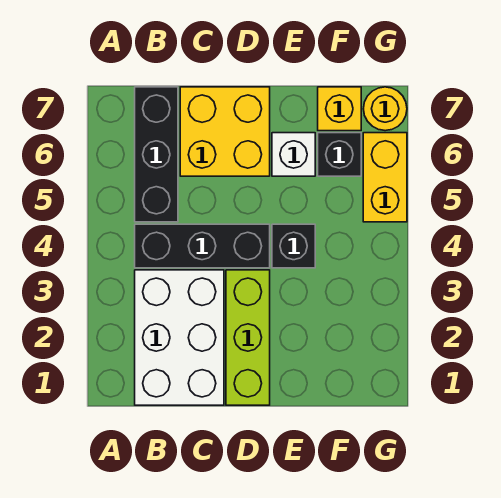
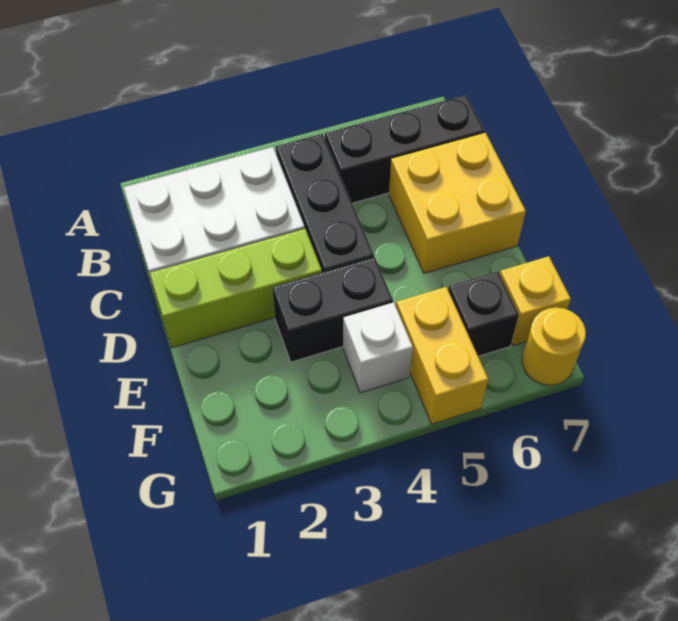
black brick E4 level 1 -> black brick E3:E4 level 1
white brick E6 level 1 -> white brick F4 level 1
yellow brick G5:G6 level 1 -> yellow brick F5:G5 level 1

